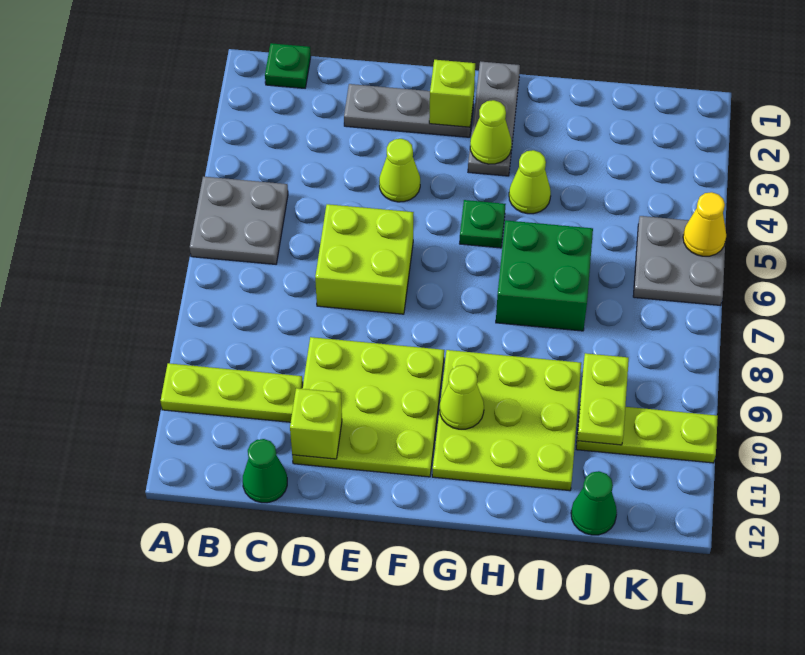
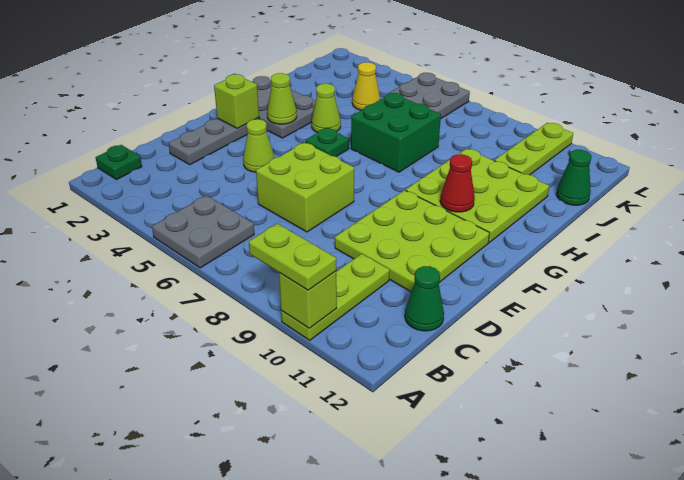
lime brick D11 level 2 -> lime brick A10 level 2
grey plate G1:G3 level 1 -> grey plate G1:H3 level 1
lime cone G10 level 2 -> red cone G10 level 2
lime plate J9:J10 level 2 -> lime plate A9:A10 level 3
yellow cone L5 level 2 -> yellow cone J4 level 1

